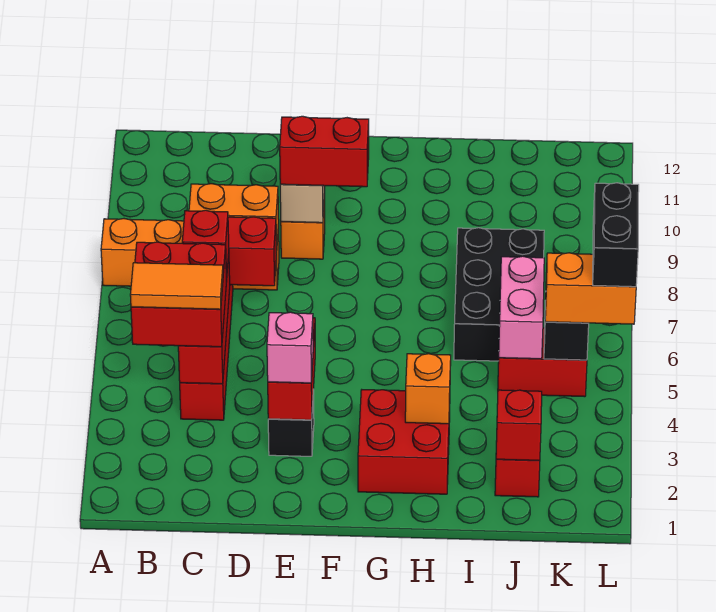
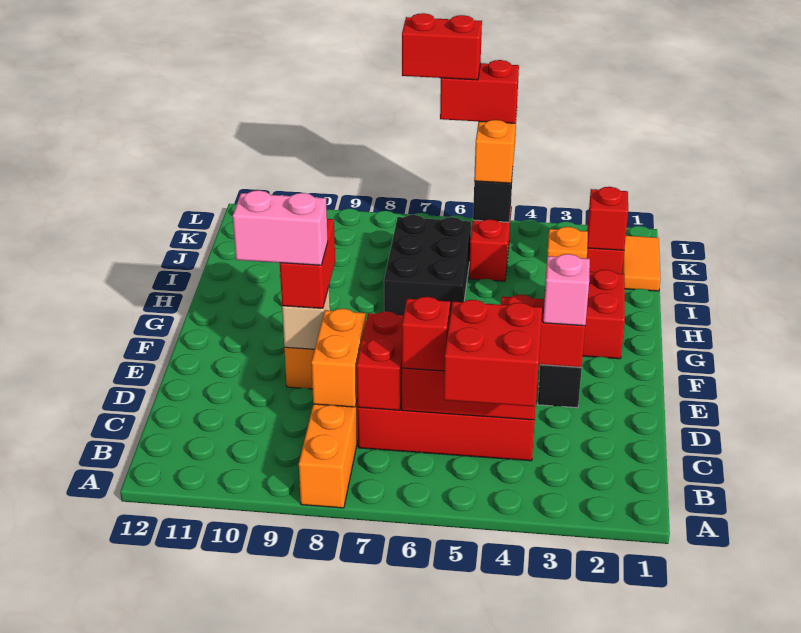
orange tile B4:C4 level 4 -> orange tile J1:K1 level 1
black brick I6:J8 level 1 -> black brick H6:J7 level 1
pink brick J5:J6 level 2 -> pink brick E9:E10 level 4
black brick L5:L6 level 4 -> red brick L5:L6 level 4
none -> red brick L6:L7 level 5

